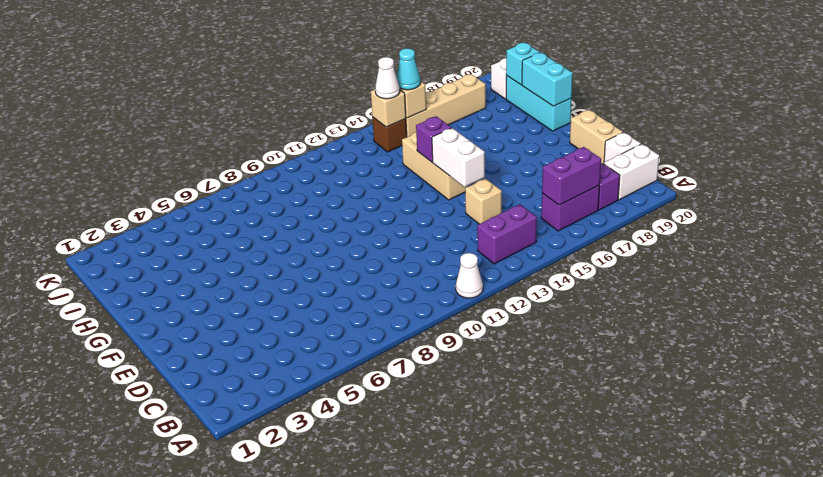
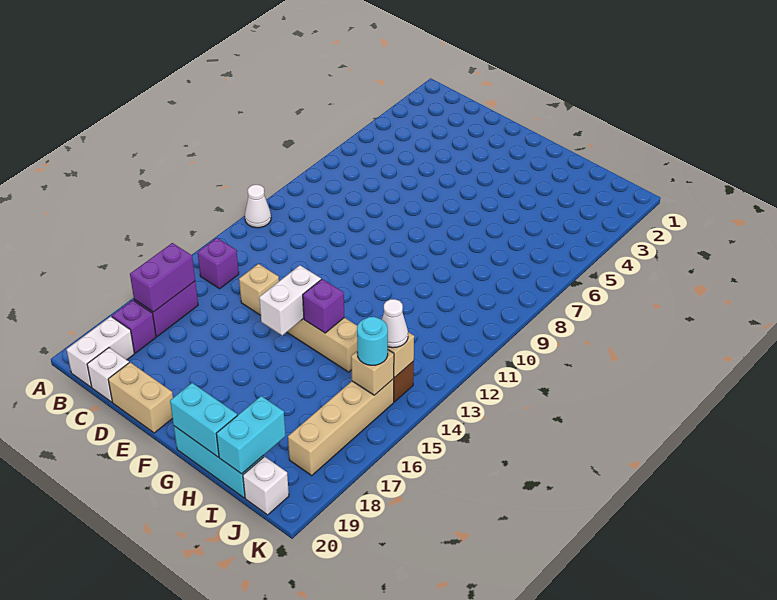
purple brick B13:B14 level 1 -> purple brick B14 level 1
white brick E14:F14 level 2 -> white brick F14:F15 level 2
cyan brick I20 level 2 -> cyan brick I19:I20 level 2
cyan cone J15 level 3 -> cyan round brick J15 level 3

